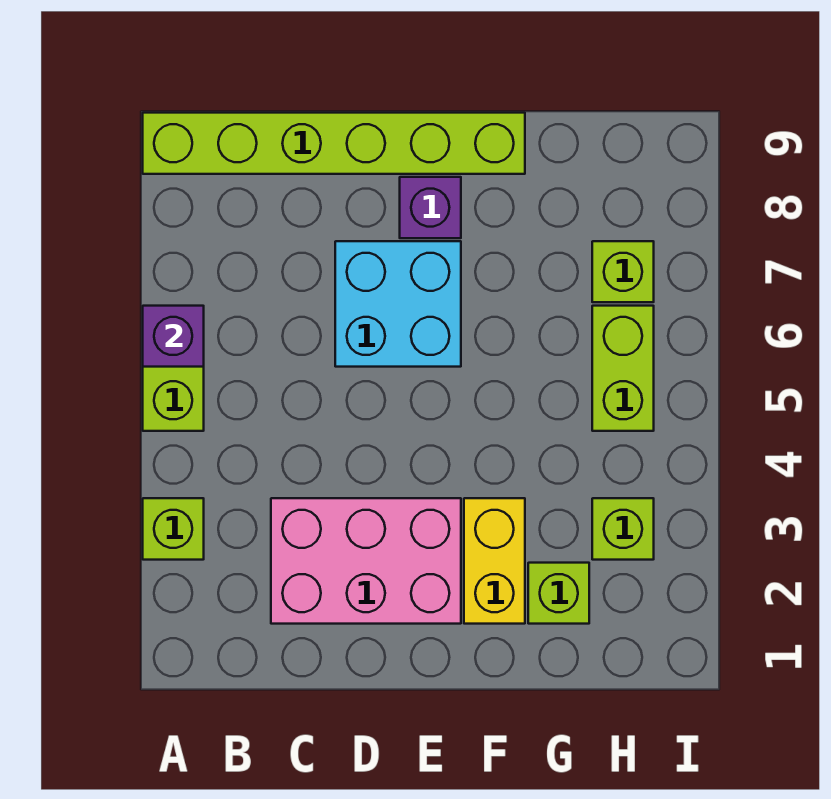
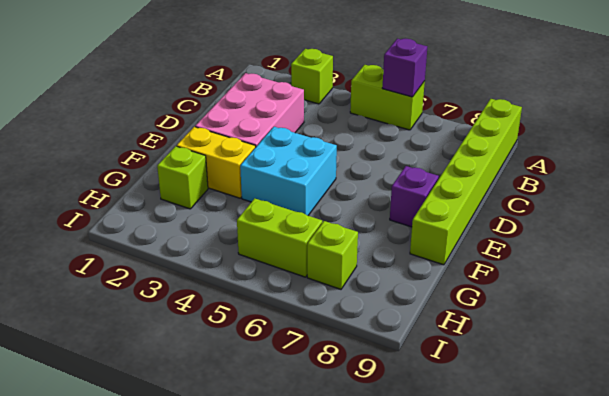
cyan brick D6:E7 level 1 -> cyan brick E4:F5 level 1
lime brick H3 level 1 -> none

